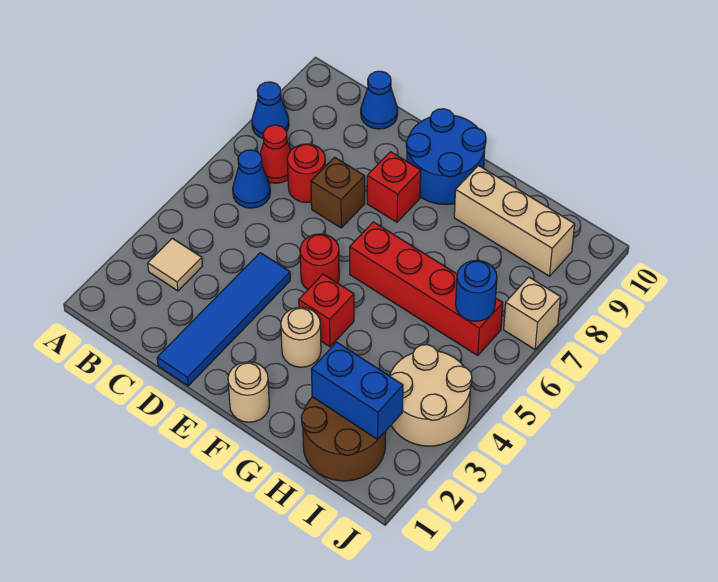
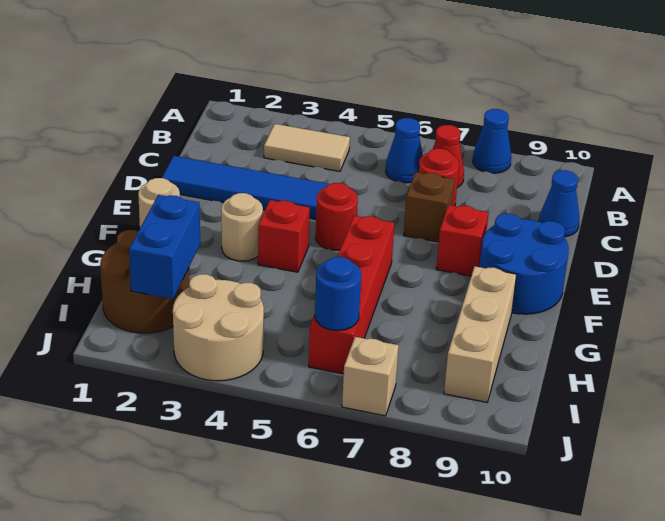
tan tile B3 level 1 -> tan tile B3:B4 level 1

